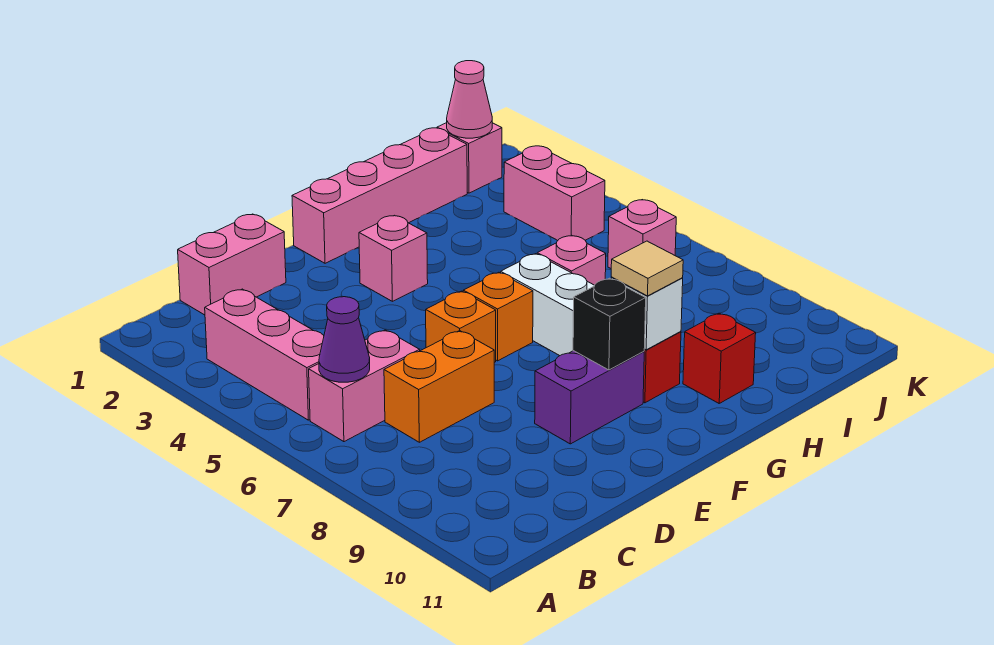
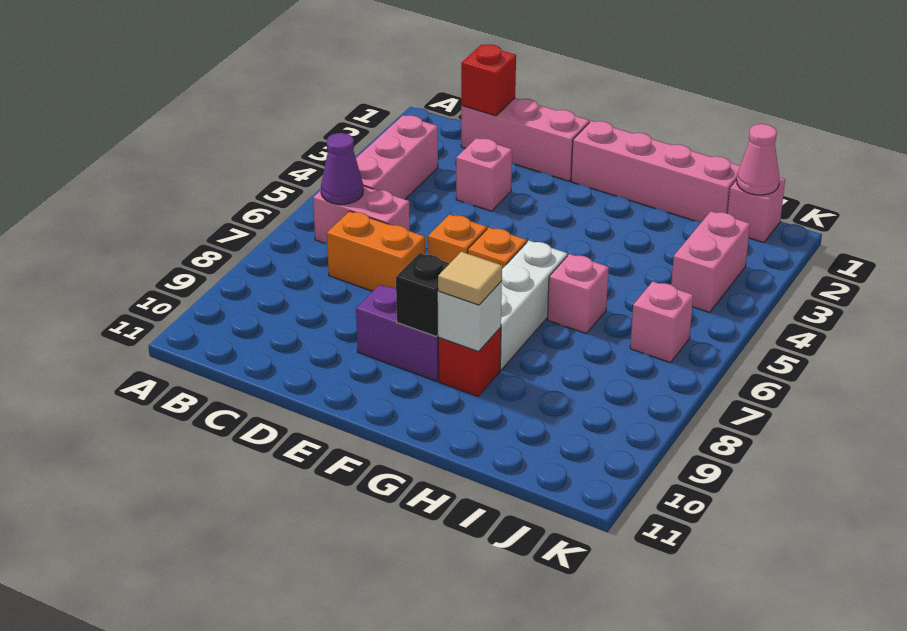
pink brick C1:D1 level 1 -> pink brick C1:E1 level 1
pink brick F3 level 1 -> pink brick D3 level 1
red brick H10 level 1 -> red brick C1 level 2

